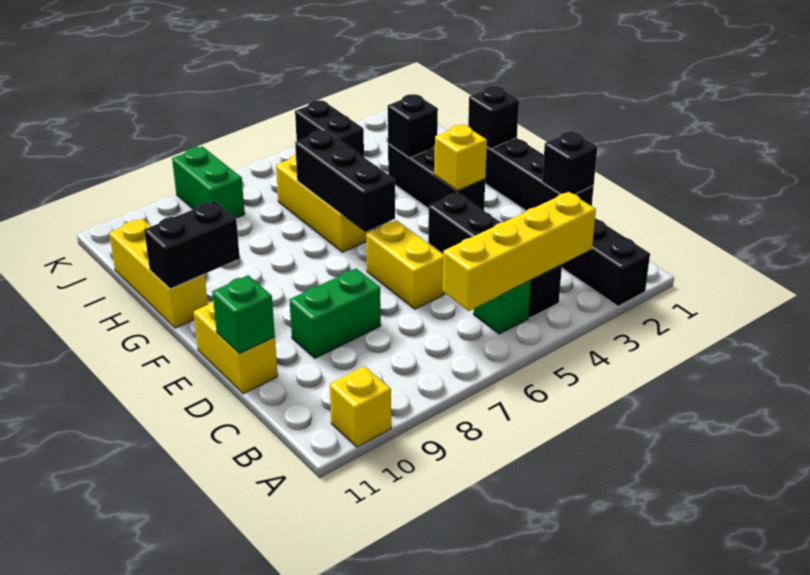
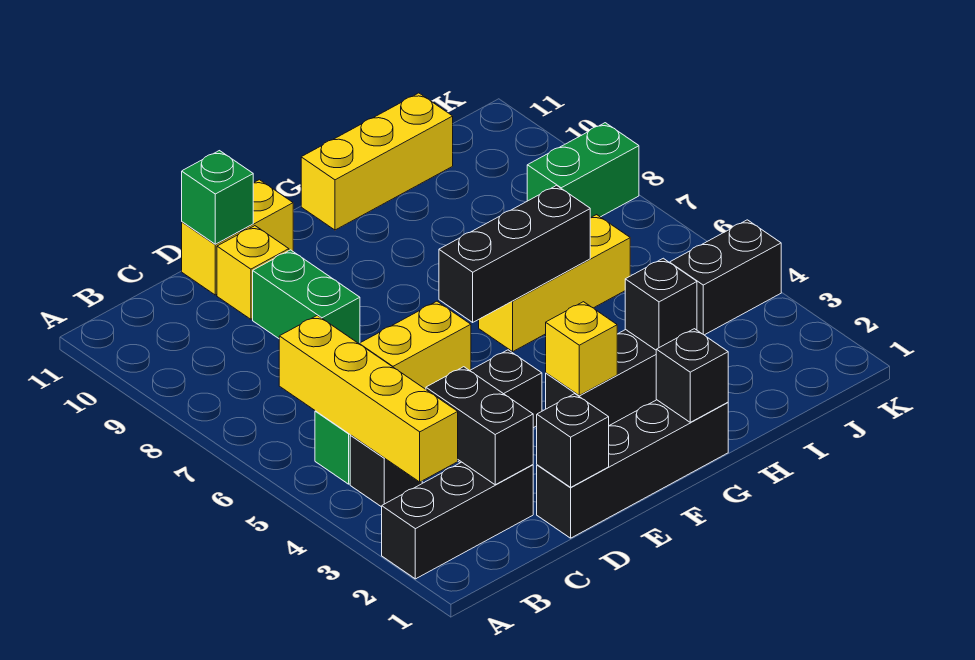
yellow brick A10 level 1 -> yellow brick D10 level 1
black brick G10:G11 level 2 -> black brick C2:C3 level 2

